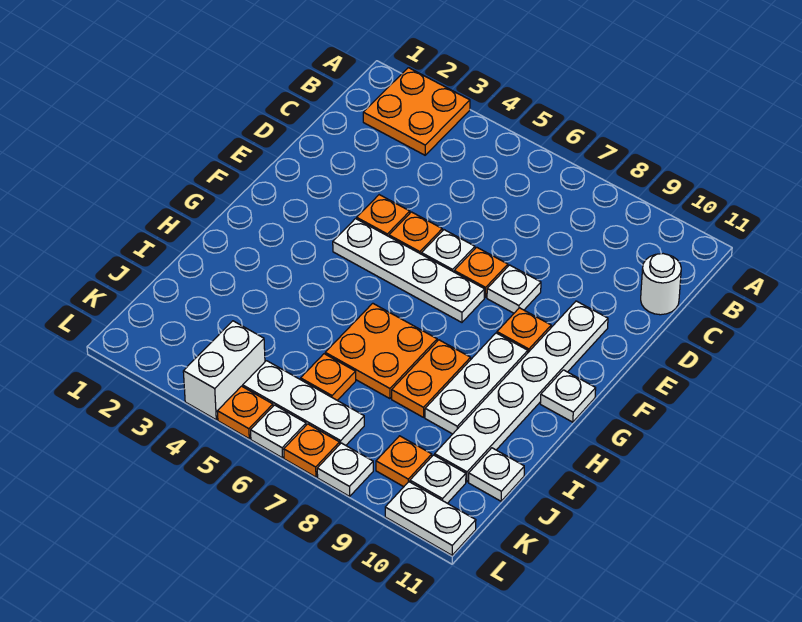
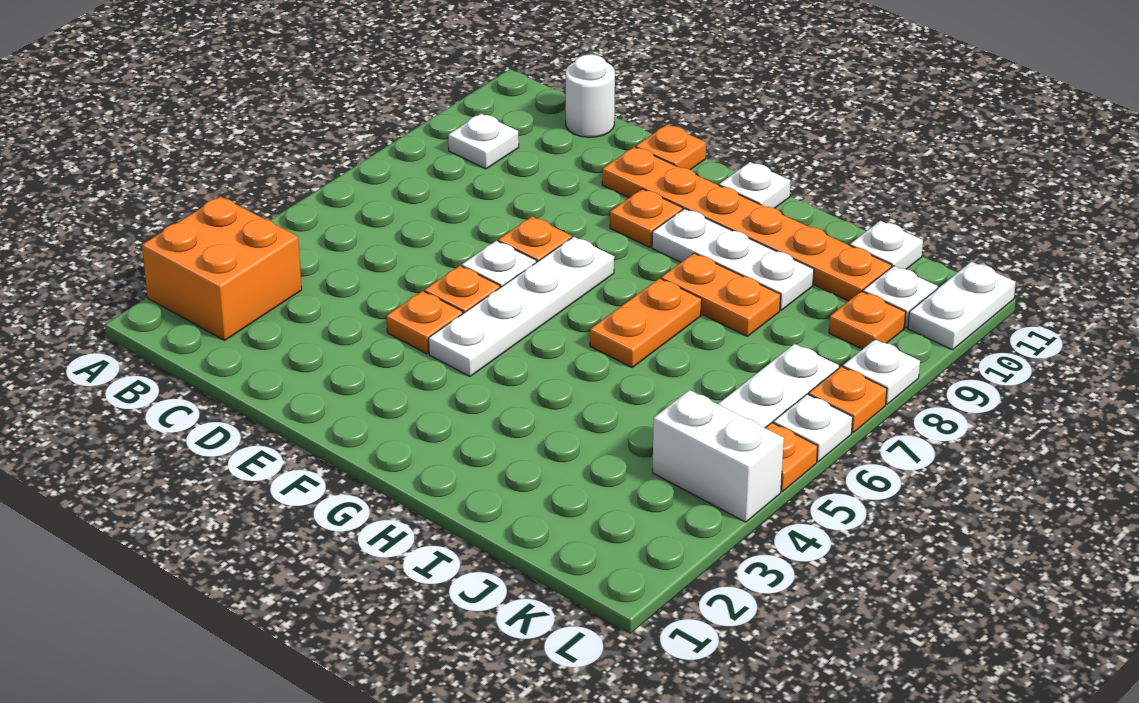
orange plate A2:B3 level 1 -> orange brick A2:B3 level 1
white plate E8 level 1 -> white plate B9 level 1
white plate E10:J10 level 1 -> orange plate E10:J10 level 1
orange plate H6:I7 level 1 -> orange plate H6:H7 level 1
orange plate J6 level 1 -> orange plate E11 level 1

